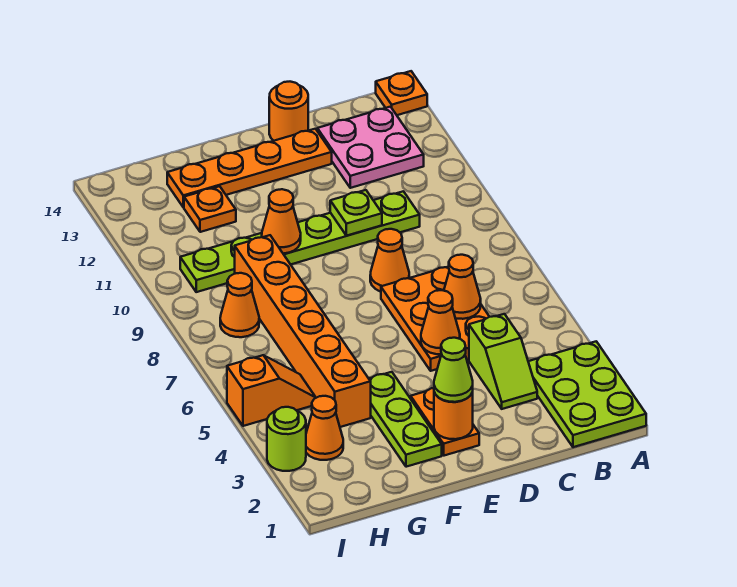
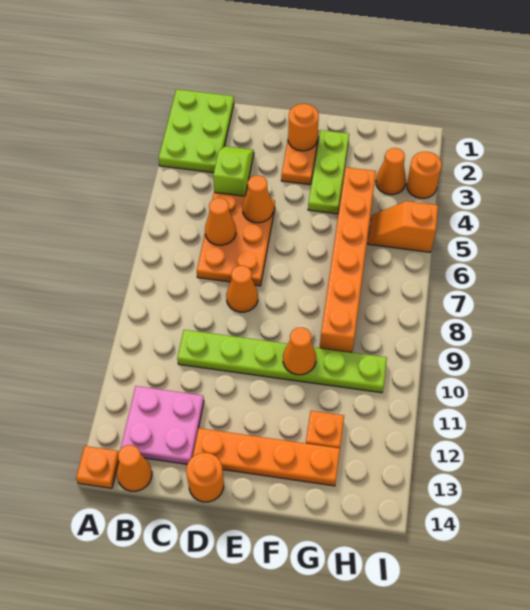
lime plate D10 level 2 -> none
lime cone E2 level 3 -> none
orange cone H8 level 1 -> orange cone B14 level 1
lime round brick I3 level 1 -> orange round brick I3 level 1

